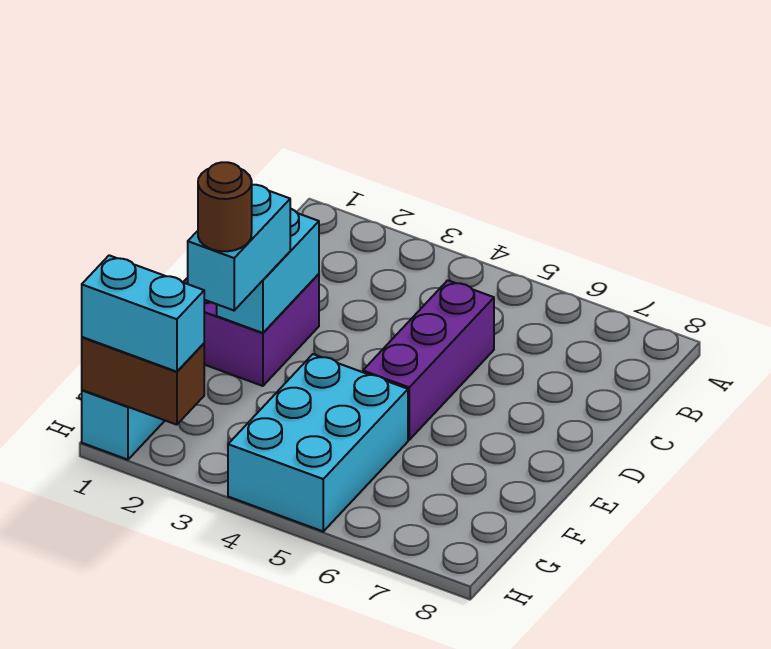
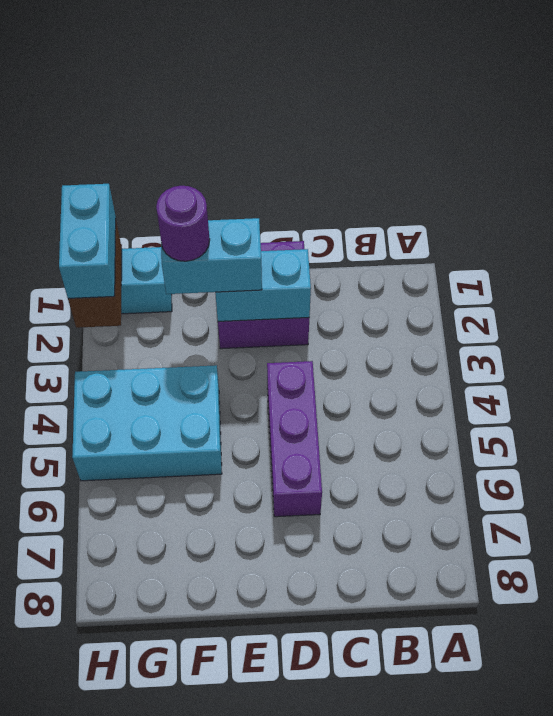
purple brick C5:E5 level 1 -> purple brick D4:D6 level 1
brown round brick F2 level 4 -> purple round brick F2 level 4

